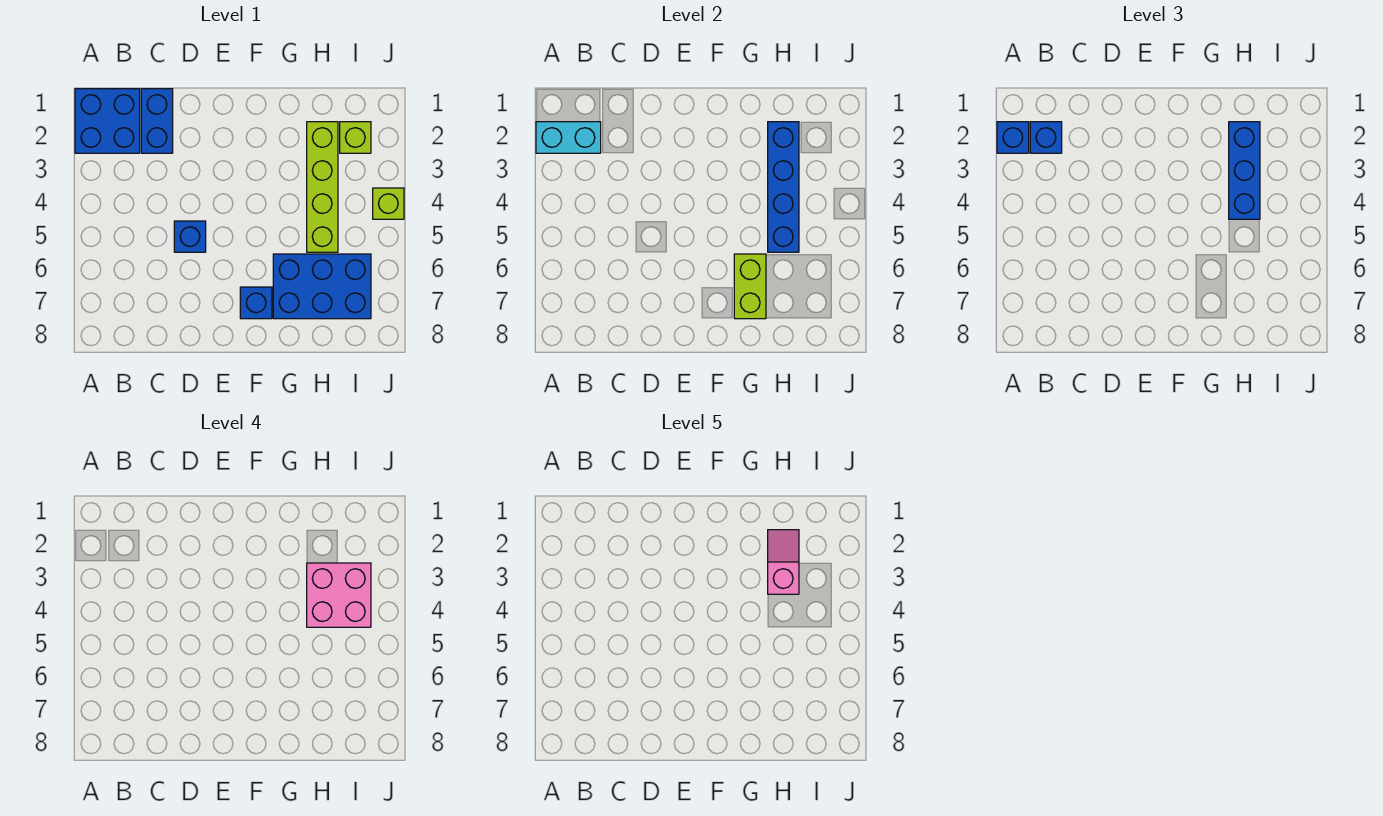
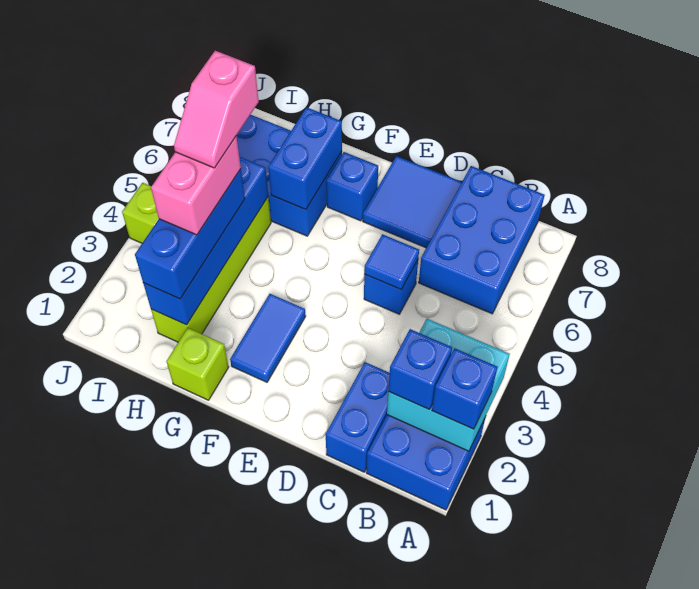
cyan brick A2:B2 level 2 -> cyan brick A2:B3 level 2
none -> blue brick B6:C8 level 1
none -> blue tile D5 level 2
none -> blue tile D7:E8 level 1
none -> blue tile F2:F3 level 1
lime brick G6:G7 level 2 -> blue brick G6:G7 level 2
pink slope H2:H3 level 5 top 3 -> pink slope H4:H5 level 5 top 5
pink brick H3:I4 level 4 -> pink brick H3:H4 level 4
lime brick I2 level 1 -> lime brick G1 level 1

